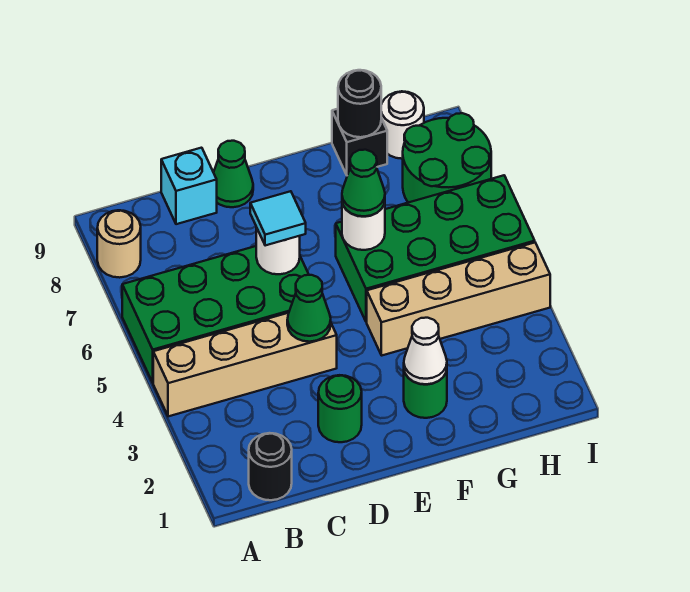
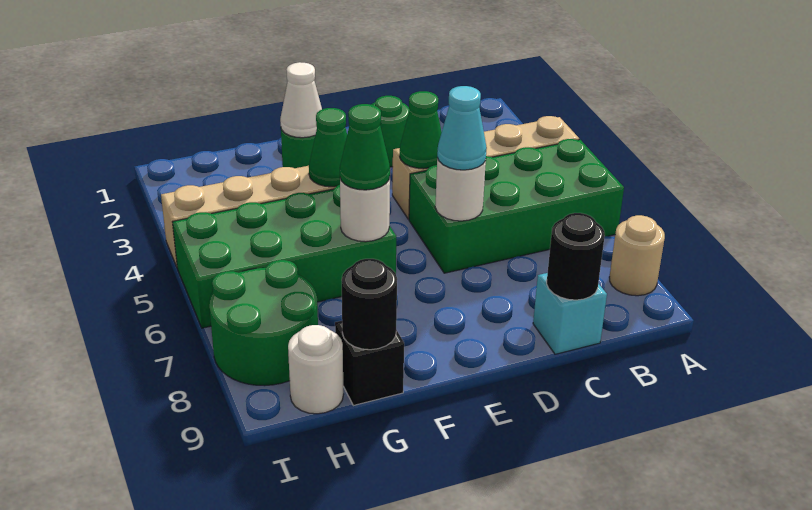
black round brick B1 level 1 -> black round brick C9 level 2
cyan tile D6 level 3 -> cyan cone D6 level 3
green cone D9 level 1 -> green cone F4 level 2

